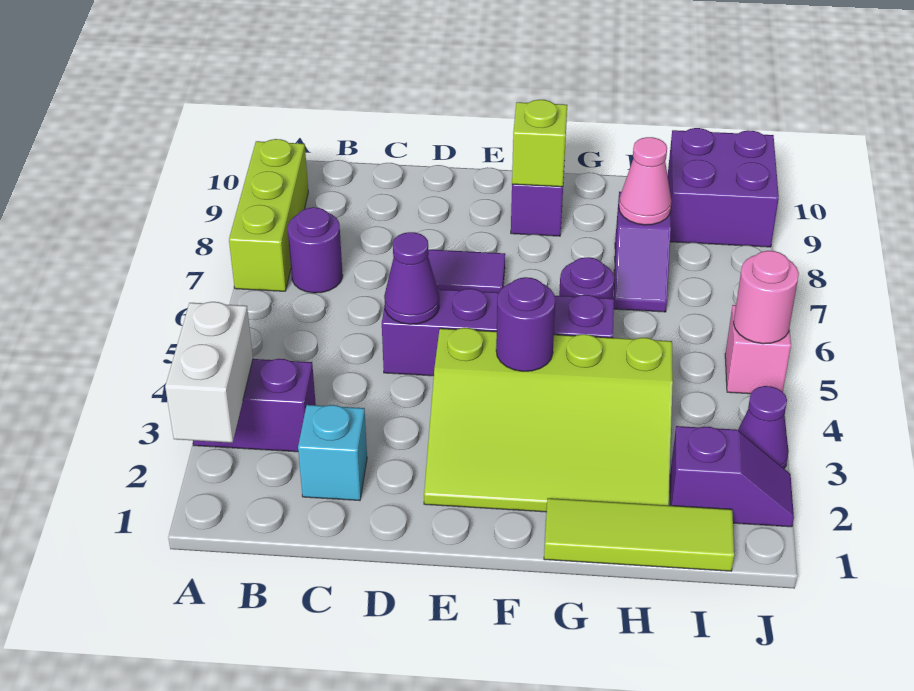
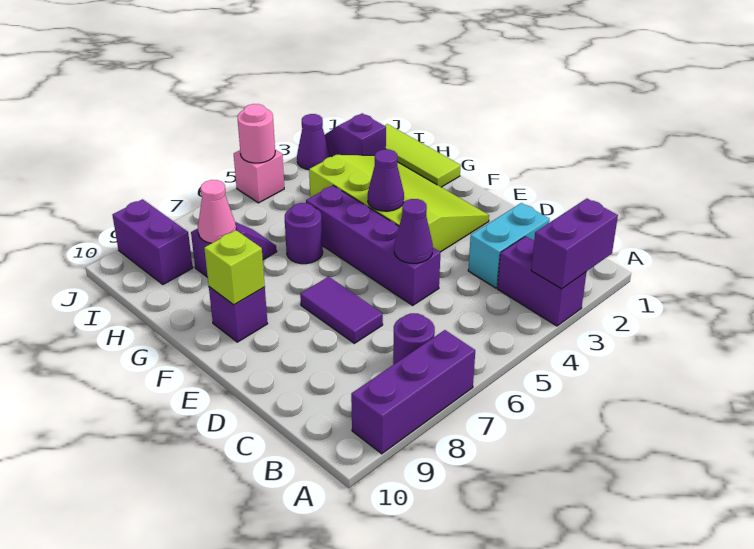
white brick A2:A3 level 2 -> purple brick A2:A3 level 2
lime brick A7:A9 level 1 -> purple brick A7:A9 level 1
cyan brick C2 level 1 -> cyan brick C2:C3 level 1
purple round brick F4 level 2 -> purple cone F4 level 2
purple brick I9:J10 level 1 -> purple brick I9:J9 level 1

